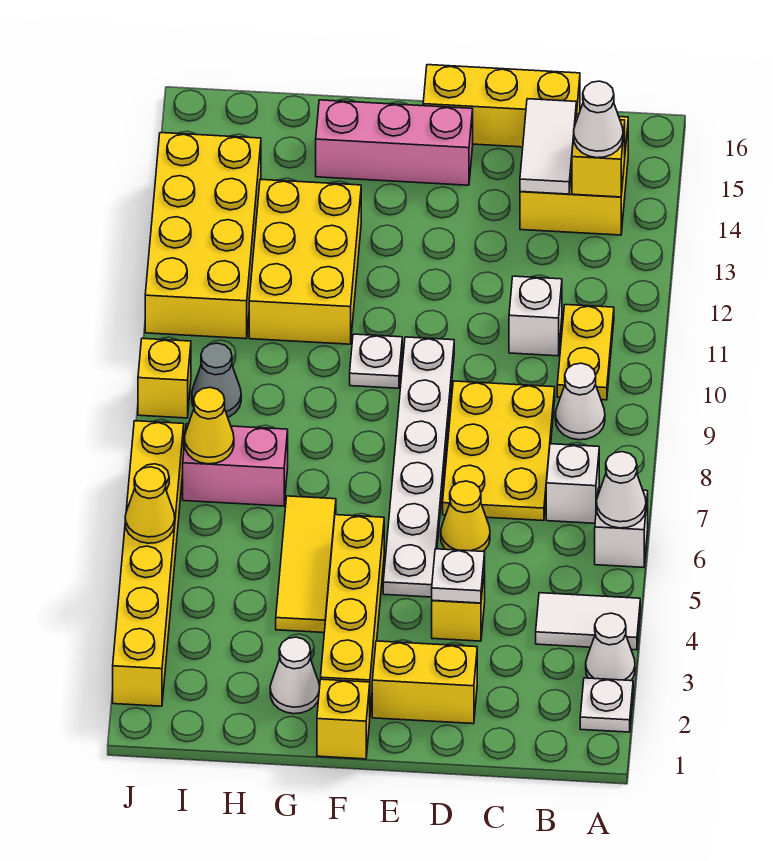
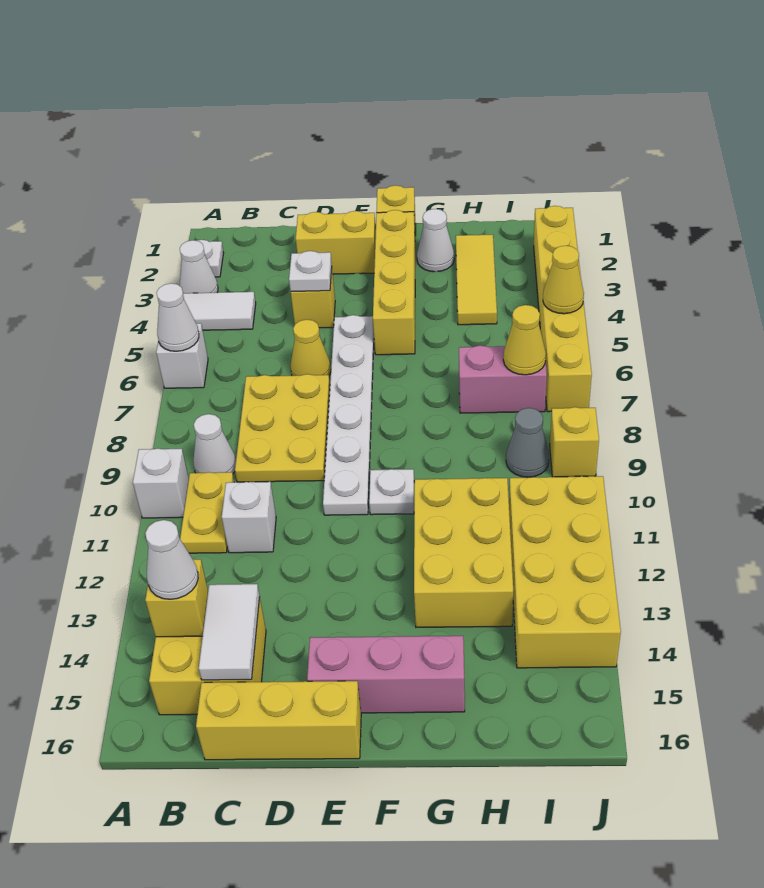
white brick B7 level 1 -> white brick A10 level 1
yellow tile G4:G6 level 1 -> yellow tile H2:H4 level 1

